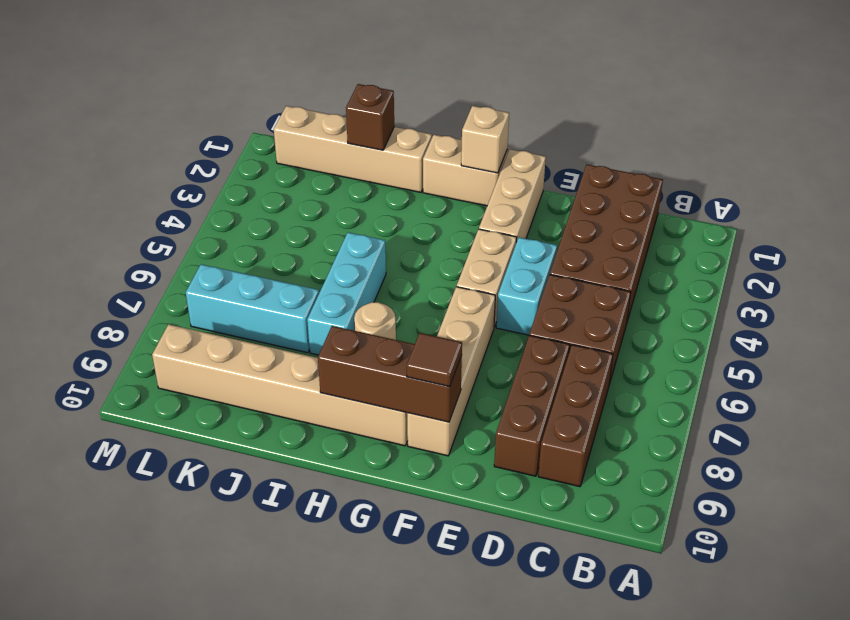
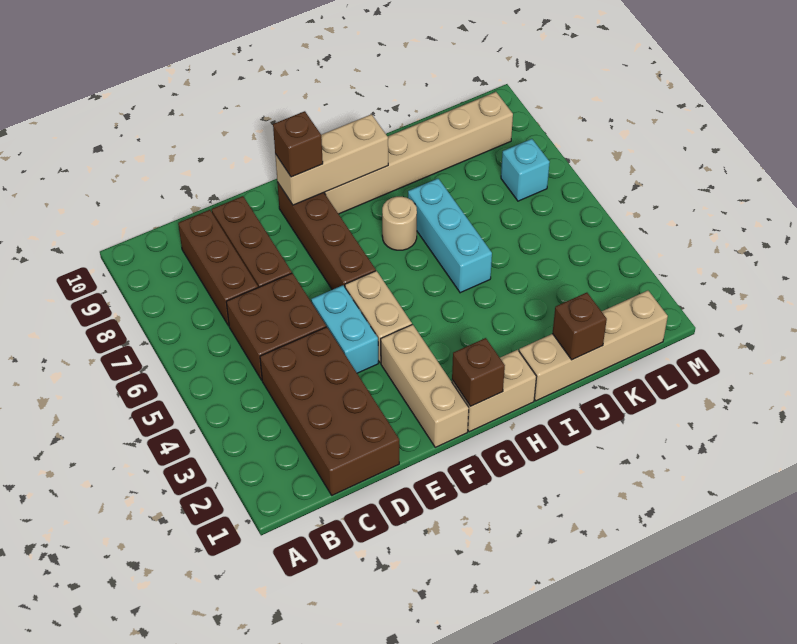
tan brick F6:F9 level 1 -> brown brick F6:F9 level 1
brown brick F9:H9 level 2 -> tan brick F9:H9 level 2
brown tile F9 level 3 -> brown brick F9 level 3
tan brick G1 level 2 -> brown brick G1 level 2
cyan brick J7:L7 level 1 -> cyan brick L7 level 1

